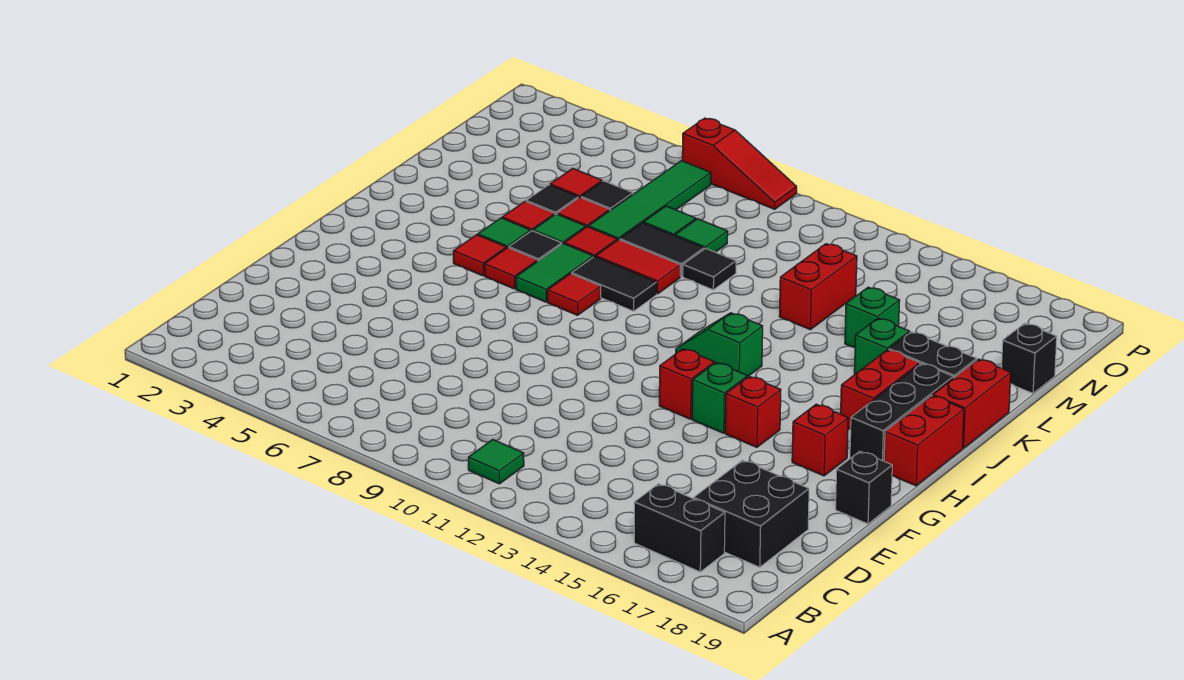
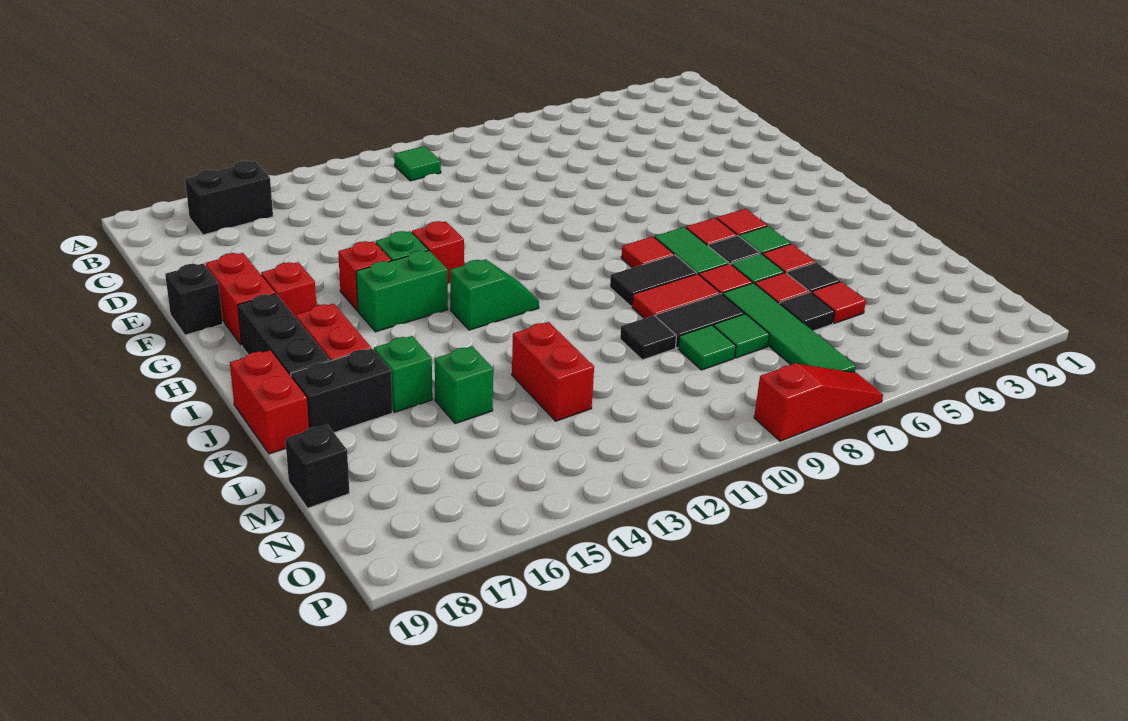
black brick C17:D18 level 1 -> none
none -> green brick H14:H15 level 1
red brick H19:I19 level 1 -> red brick F18:G18 level 1
red slope P7:P9 level 1 top 7 -> red slope P7:P9 level 1 top 9

